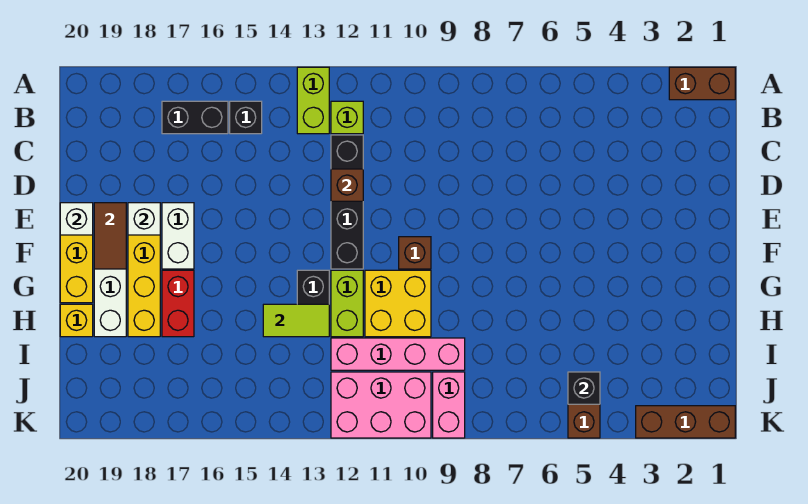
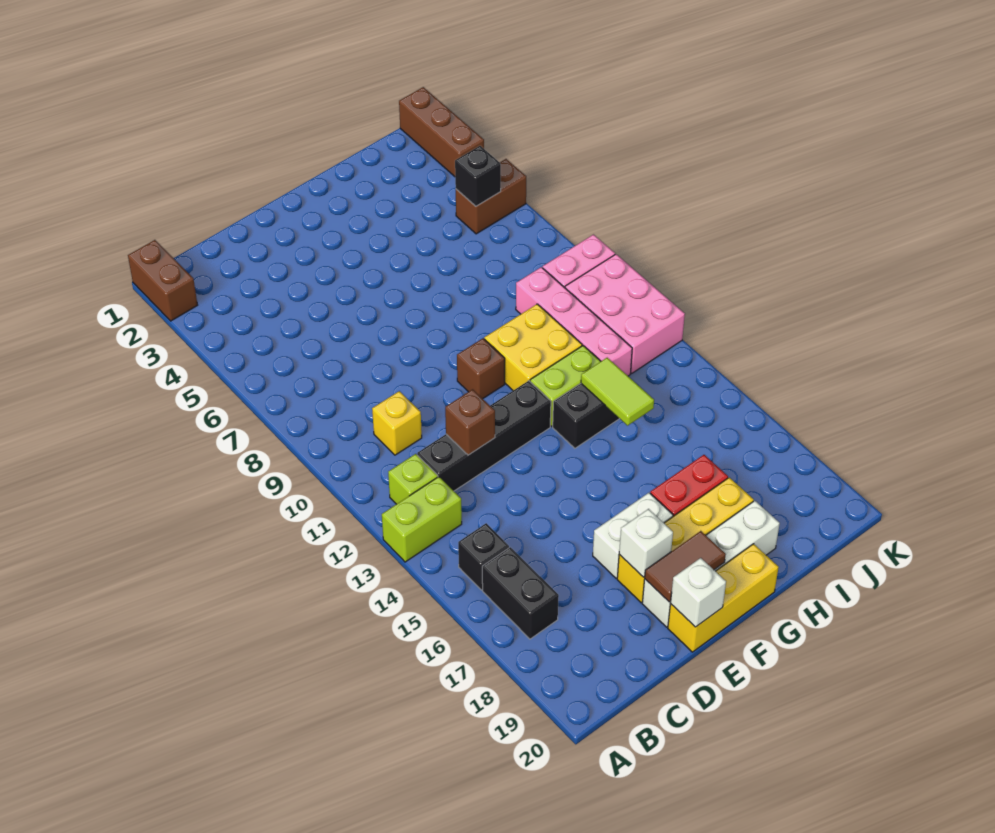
yellow brick H20 level 1 -> yellow brick C10 level 1

